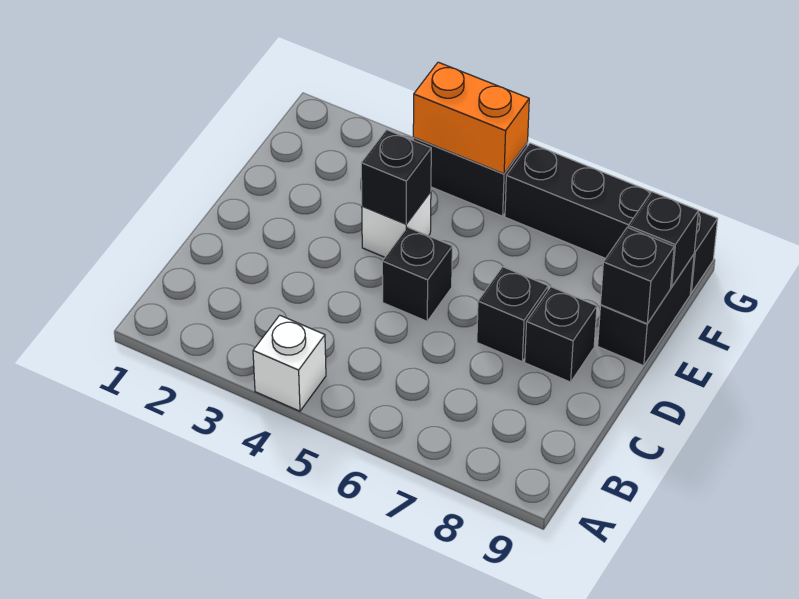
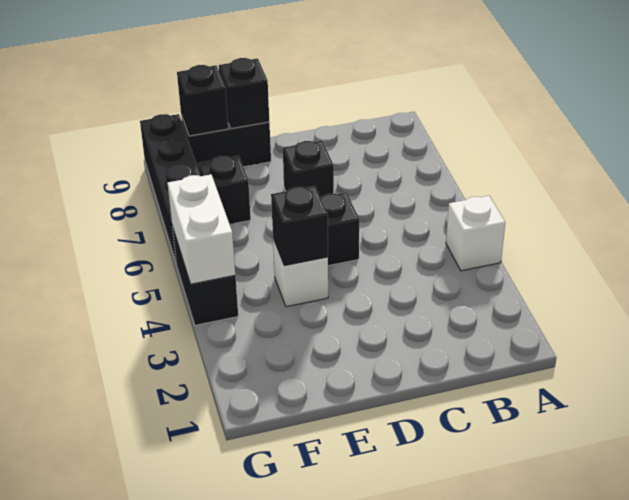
black brick D8 level 1 -> black brick F7 level 1
orange brick G4:G5 level 2 -> white brick G4:G5 level 2

